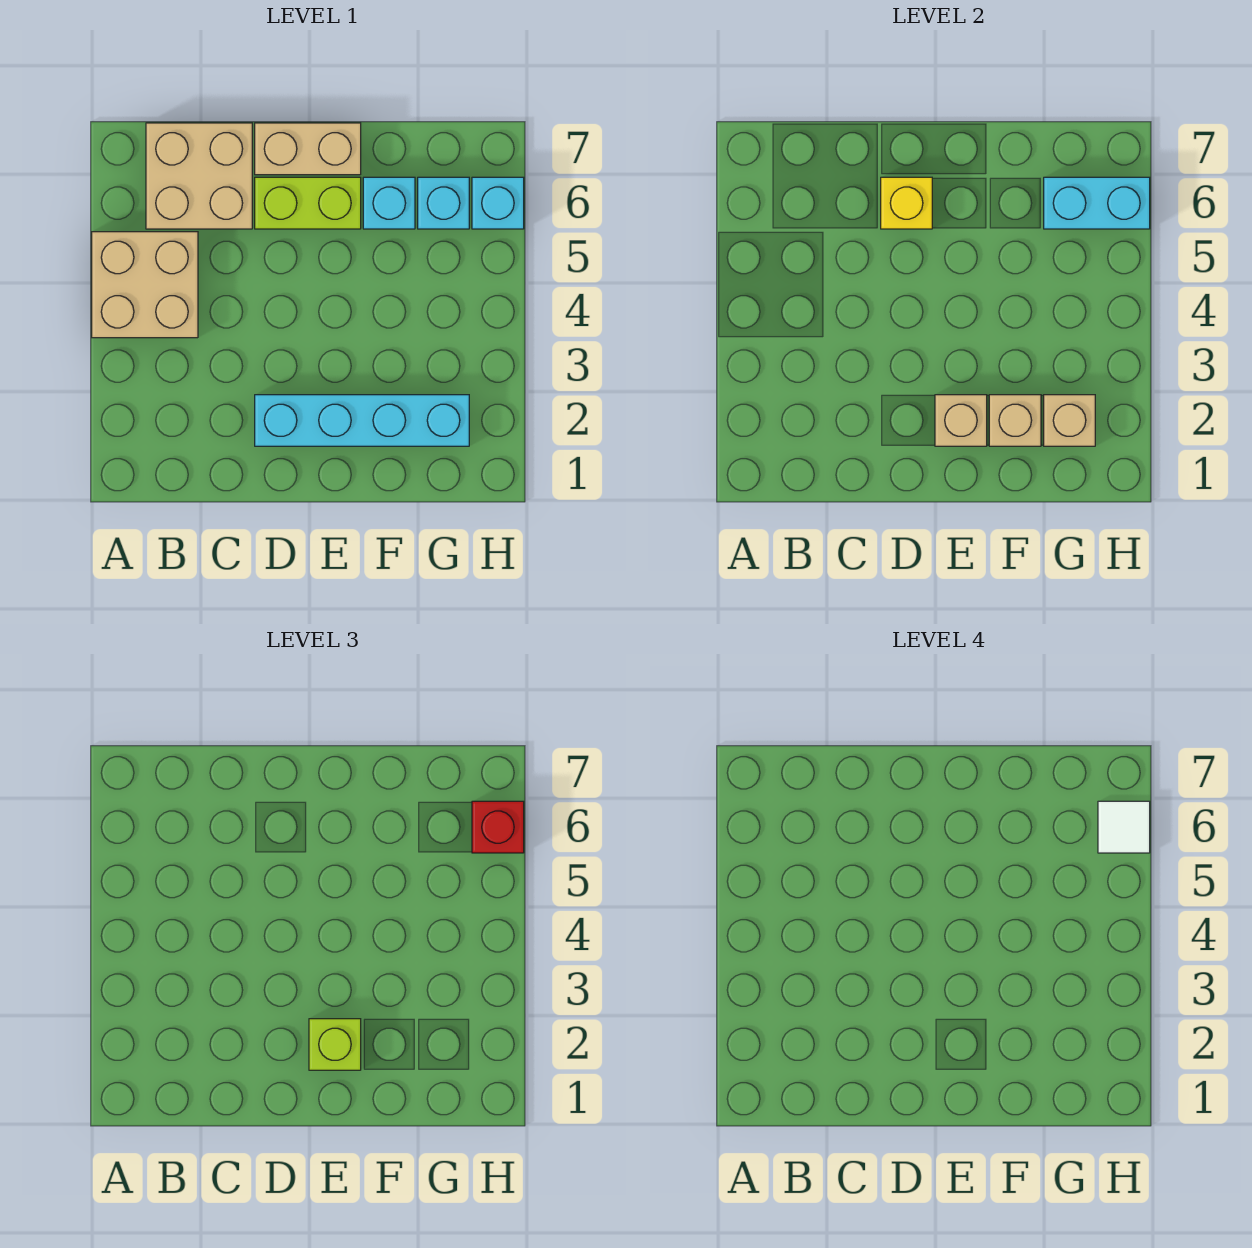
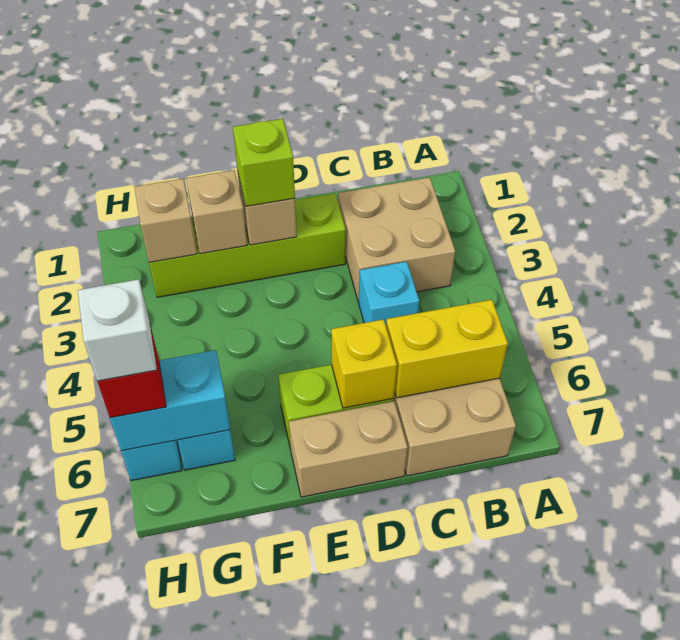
tan brick A4:B5 level 1 -> tan brick B2:C3 level 1
none -> yellow brick B6:C6 level 2
cyan brick D2:G2 level 1 -> lime brick D2:G2 level 1
cyan brick F6 level 1 -> cyan brick C4 level 1
white tile H6 level 4 -> white brick H6 level 4

